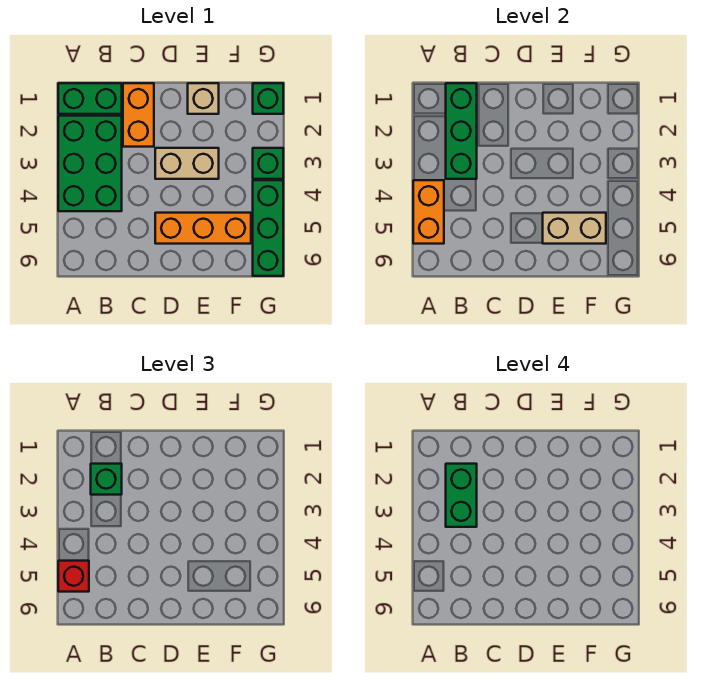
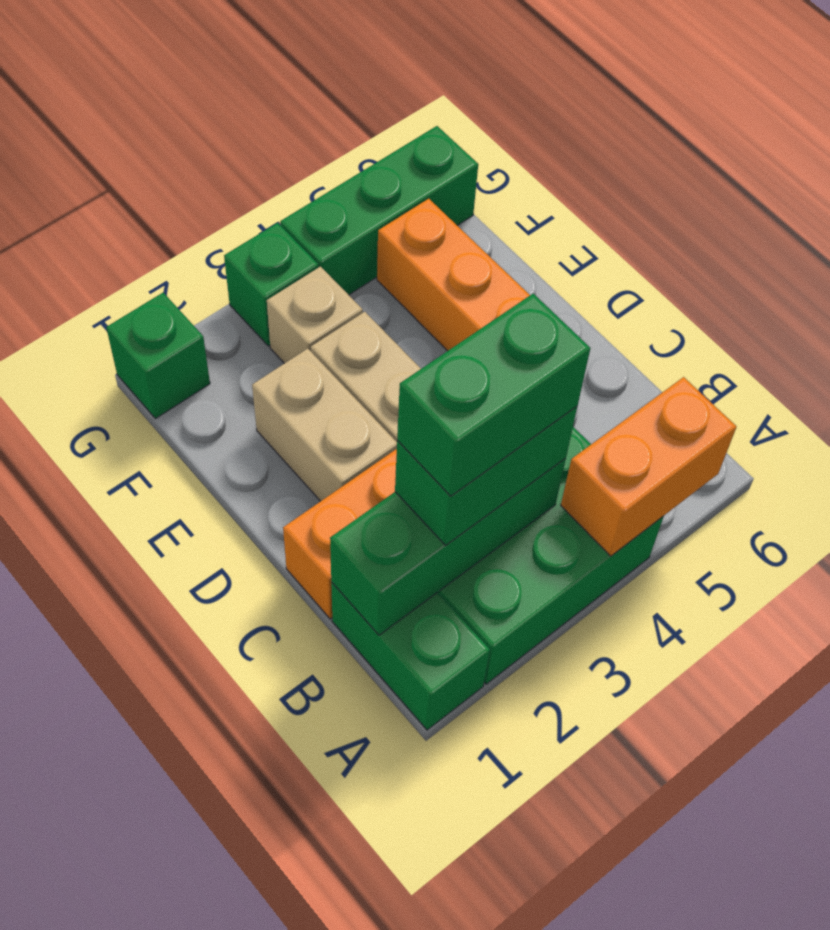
red brick A5 level 3 -> none
green brick B2 level 3 -> green brick B2:B3 level 3
tan brick E1 level 1 -> tan brick F3 level 1
tan brick E5:F5 level 2 -> tan brick D2:E2 level 1

